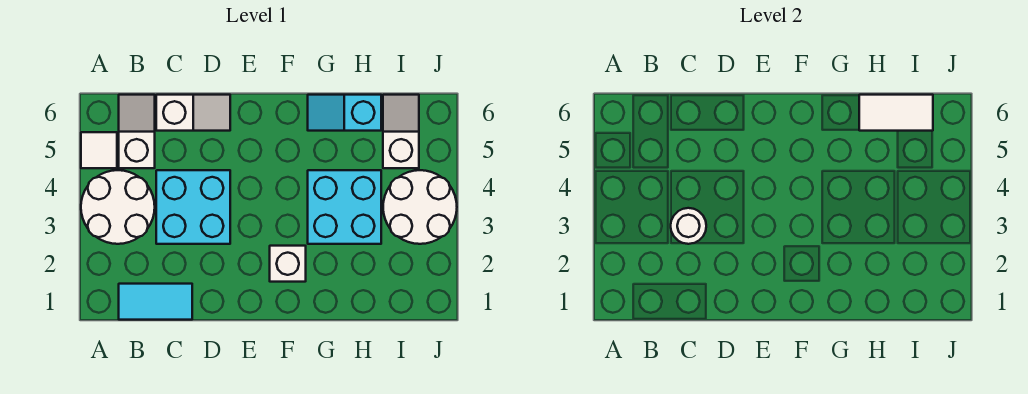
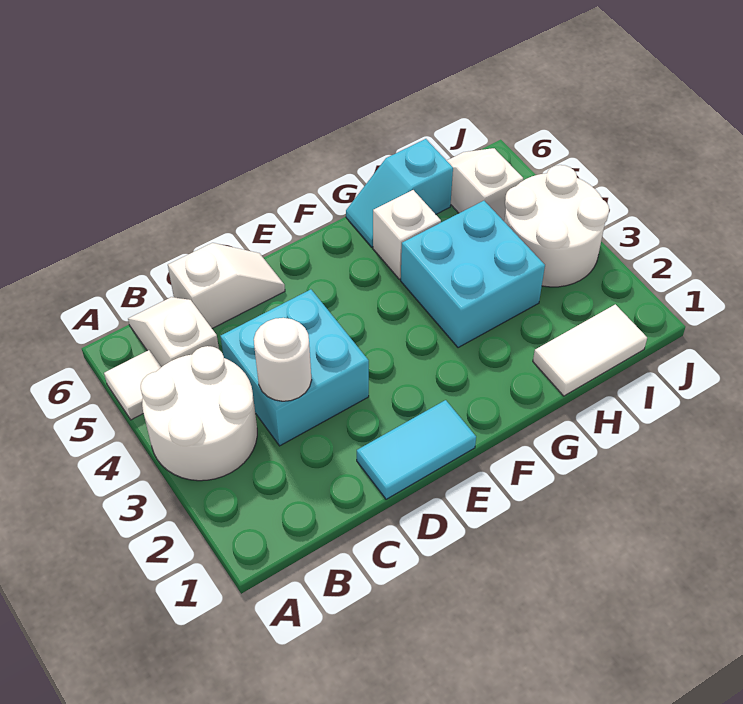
cyan tile B1:C1 level 1 -> cyan tile D1:E1 level 1
white brick F2 level 1 -> white brick G5 level 1
white tile H6:I6 level 2 -> white tile H1:I1 level 1

